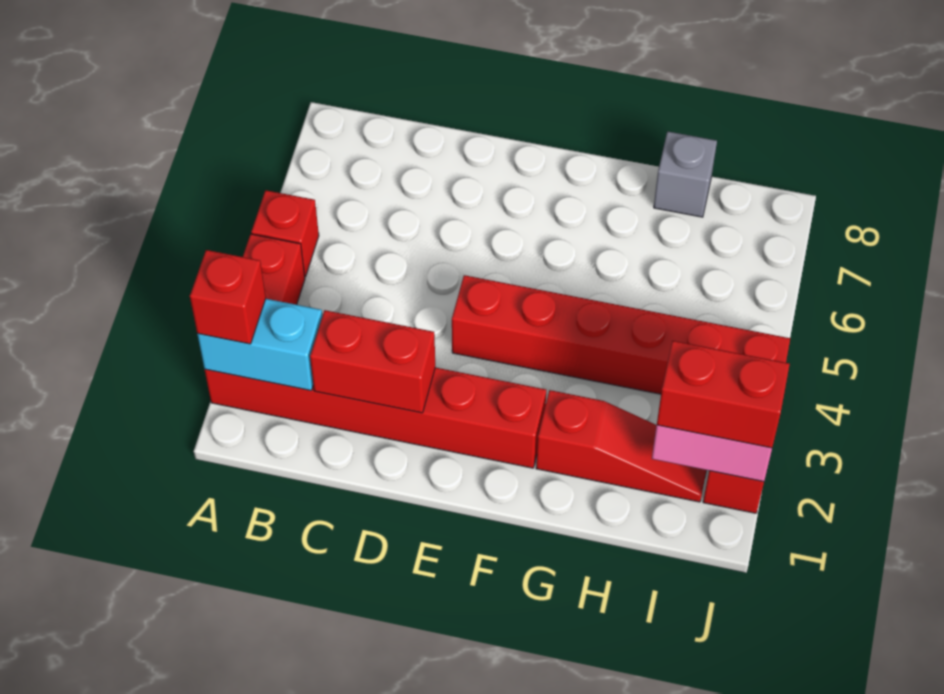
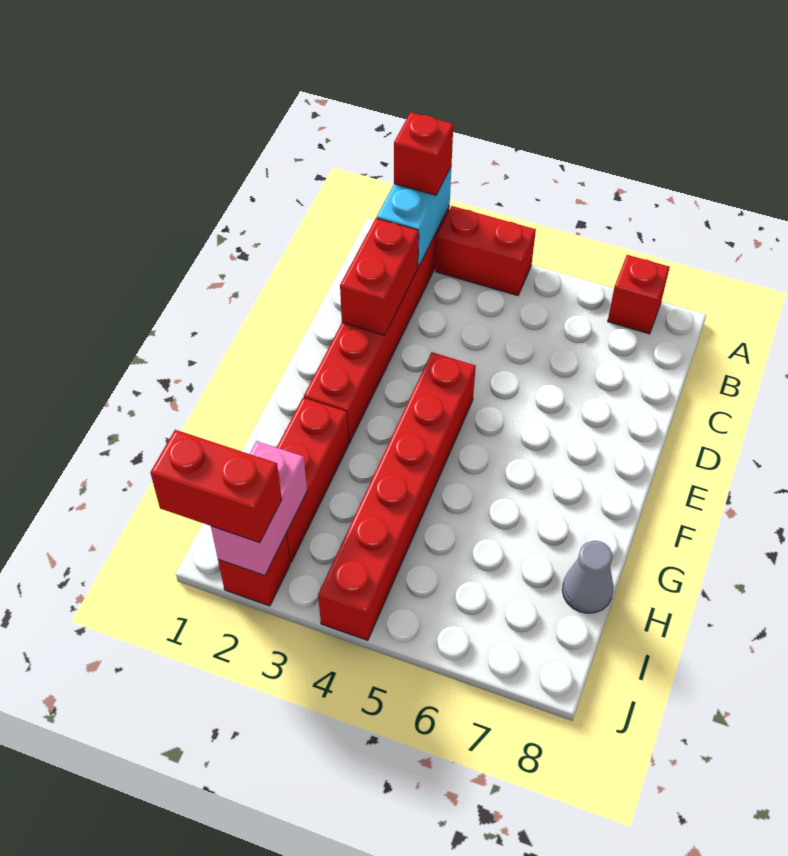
red brick A5 level 1 -> red brick A7 level 1
red slope G2:I2 level 1 top G -> red brick G2:I2 level 1
grey brick H8 level 1 -> grey cone H8 level 1
red brick I2:J2 level 3 -> red brick J1:J2 level 3

